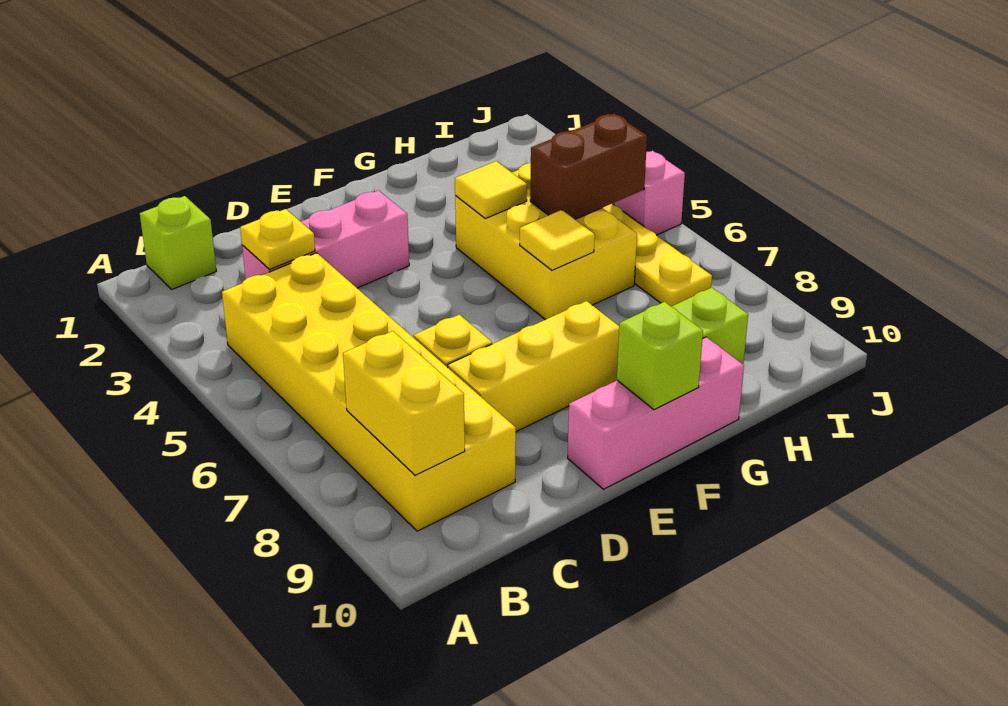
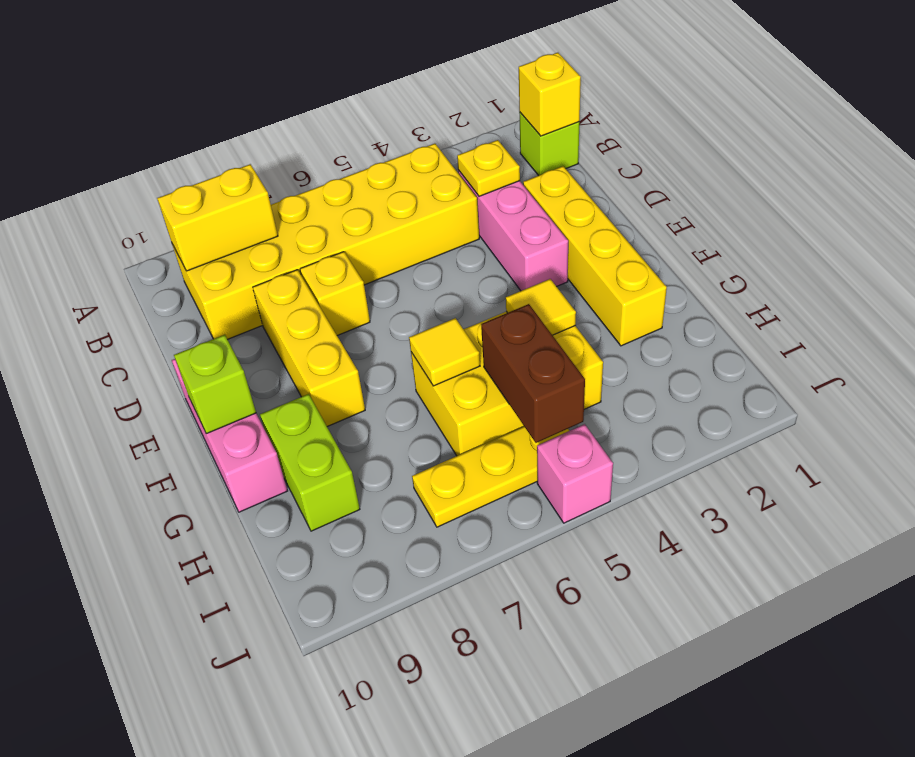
none -> yellow brick B1 level 2
none -> yellow brick D2:G2 level 1

